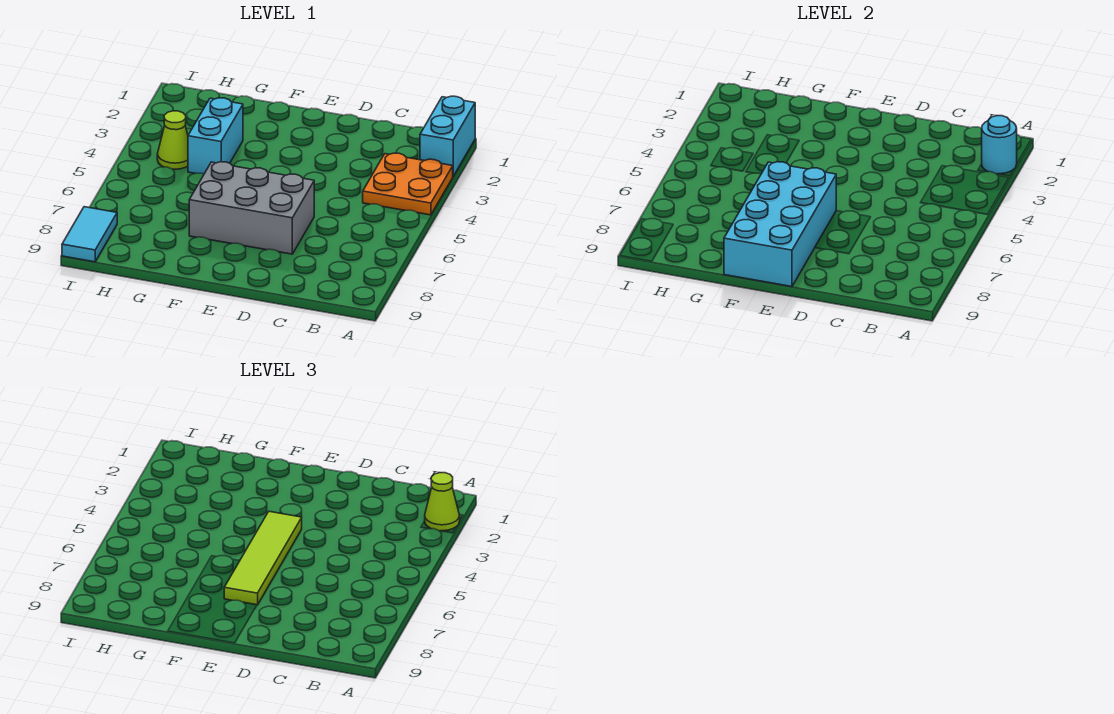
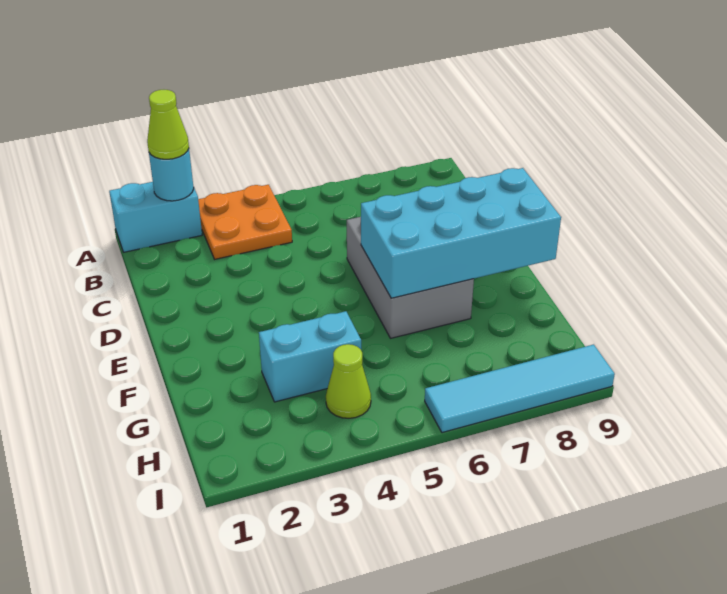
lime tile E4:E7 level 3 -> none
cyan tile I8:I9 level 1 -> cyan tile I6:I9 level 1

